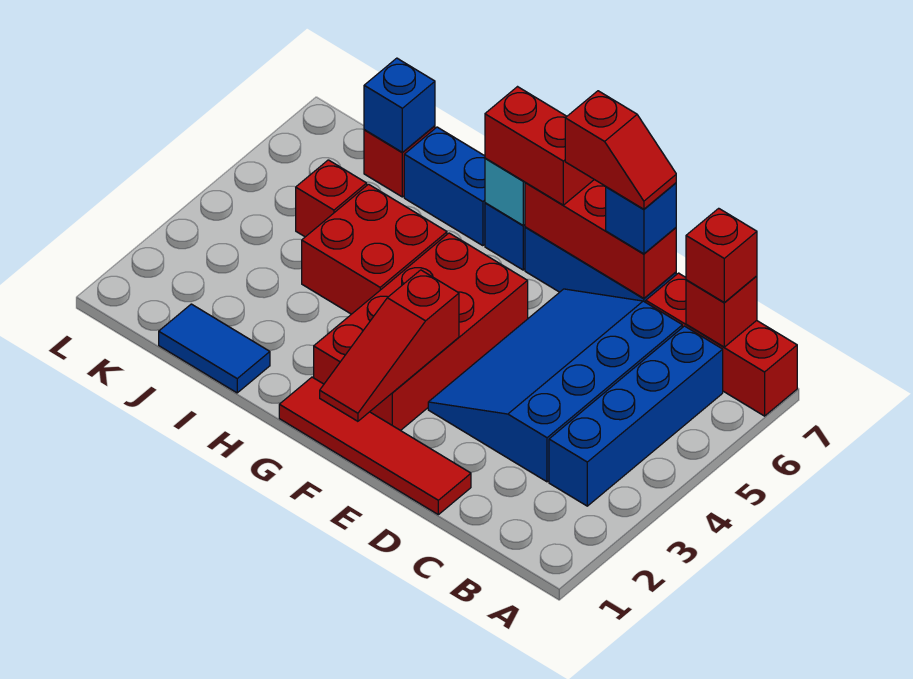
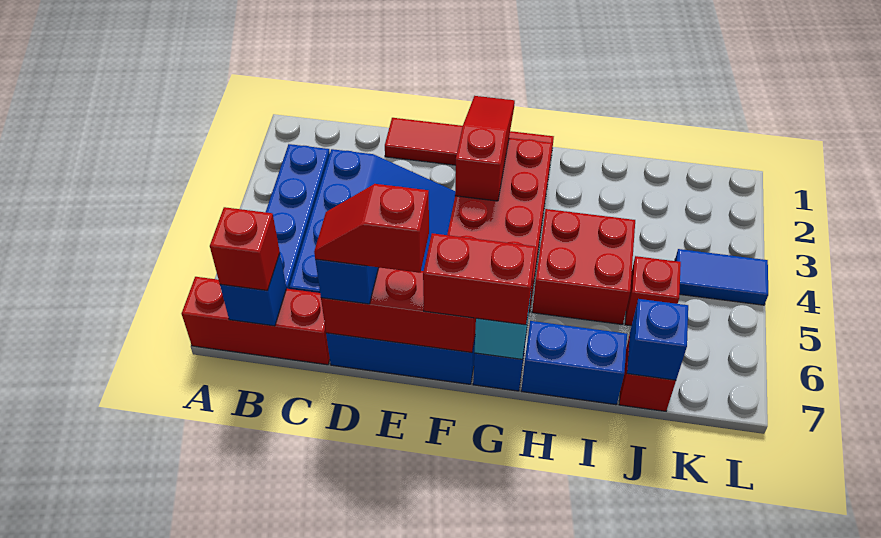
red brick B7 level 2 -> blue brick B7 level 2
blue tile I1:J1 level 1 -> blue tile K4:L4 level 1

